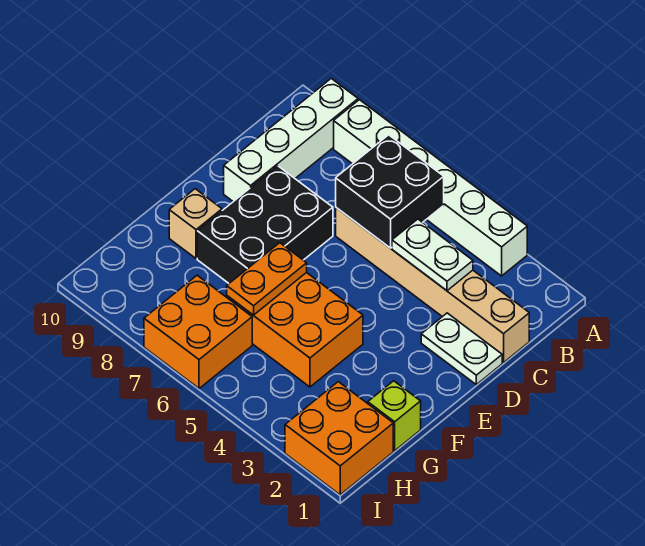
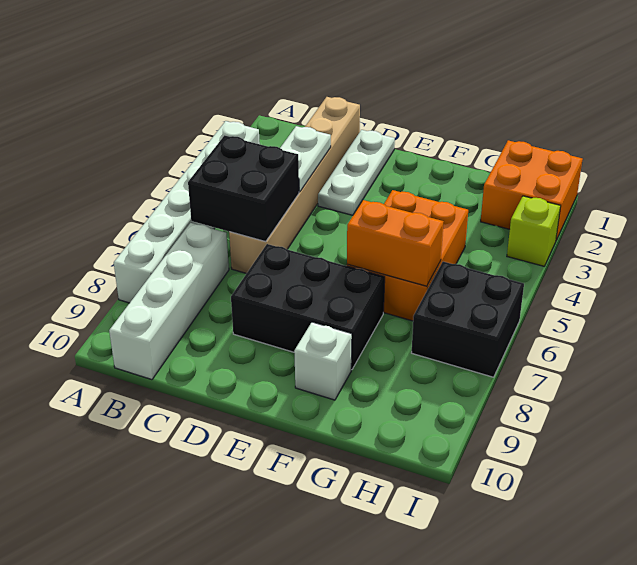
white brick A9:D9 level 1 -> white brick B7:B10 level 1
white plate D1:D2 level 1 -> white plate D1:D3 level 1
orange plate F6:G6 level 2 -> orange brick F6:G6 level 2
tan brick F9 level 1 -> white brick F9 level 1
lime brick G1 level 1 -> lime brick I3 level 1
orange brick H6:I7 level 1 -> black brick H6:I7 level 1

